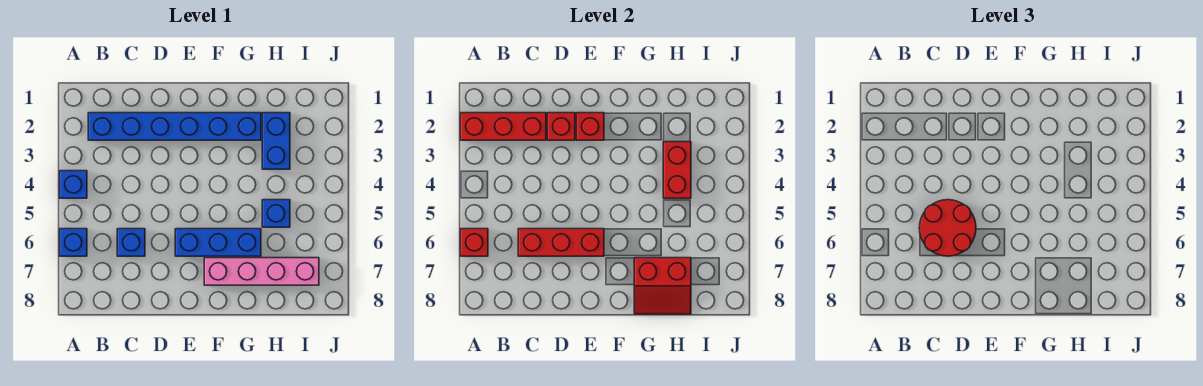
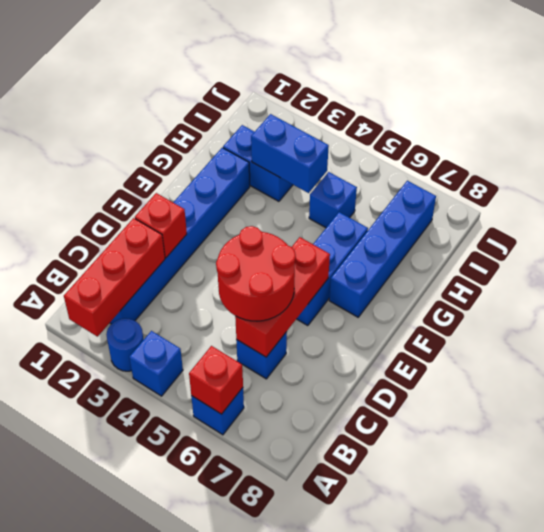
none -> blue round brick A3 level 1
red brick E2 level 2 -> none
pink brick F7:I7 level 1 -> blue brick F7:I7 level 1
red slope G7:H8 level 2 top 7 -> none
red brick H3:H4 level 2 -> blue brick H3:H4 level 2

